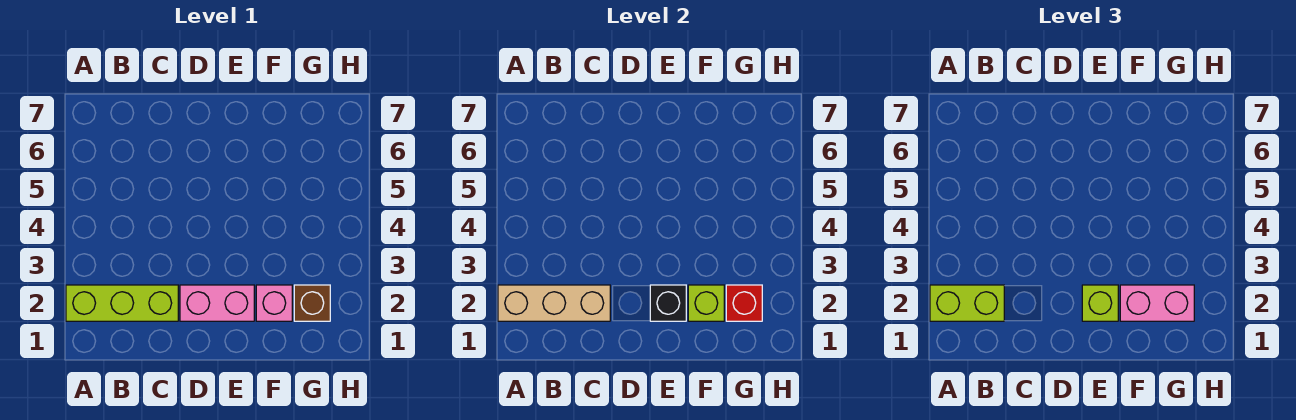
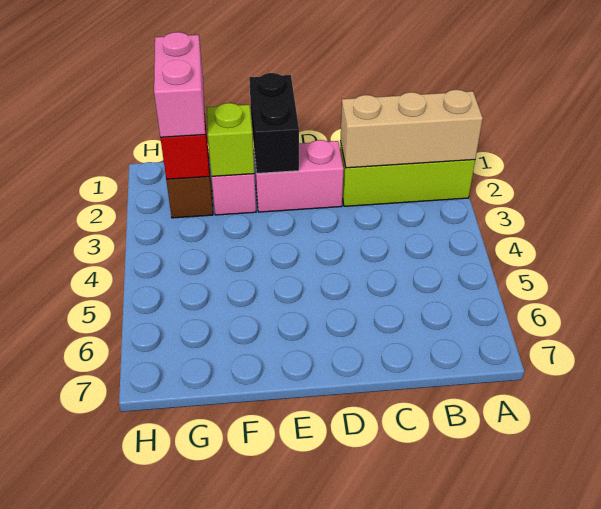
lime brick A2:B2 level 3 -> none
black brick E2 level 2 -> black brick E1:E2 level 2
lime brick E2 level 3 -> none
pink brick F2:G2 level 3 -> pink brick G1:G2 level 3

